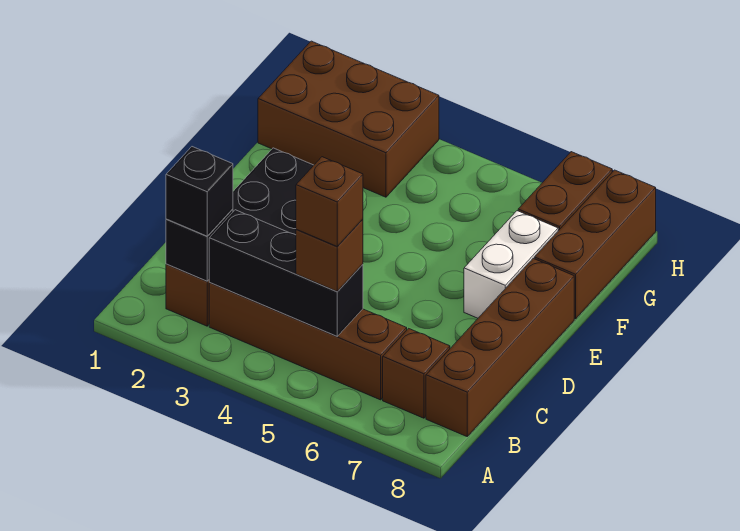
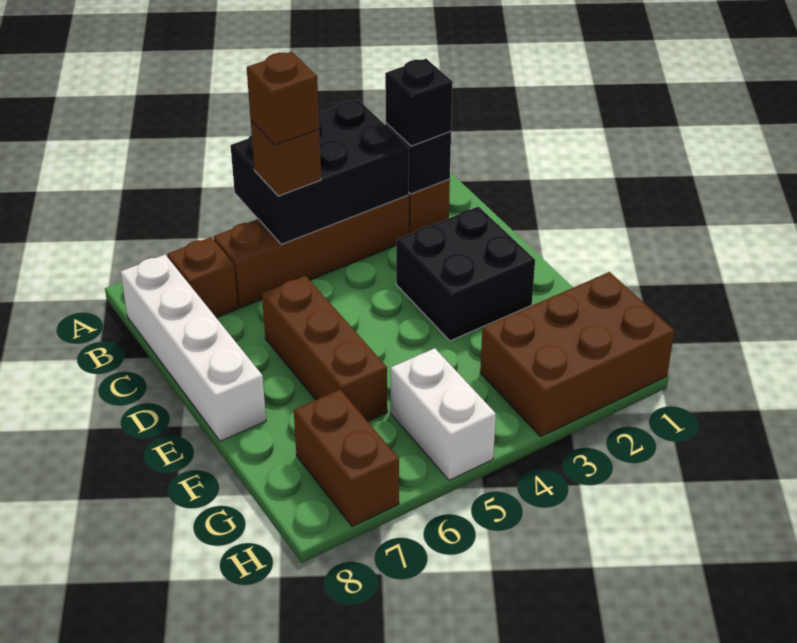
black brick B3:B5 level 2 -> black brick A3:B5 level 2
brown brick B8:E8 level 1 -> white brick B8:E8 level 1
white brick E7:F7 level 1 -> white brick G5:H5 level 1
brown brick F8:H8 level 1 -> brown brick D6:F6 level 1

